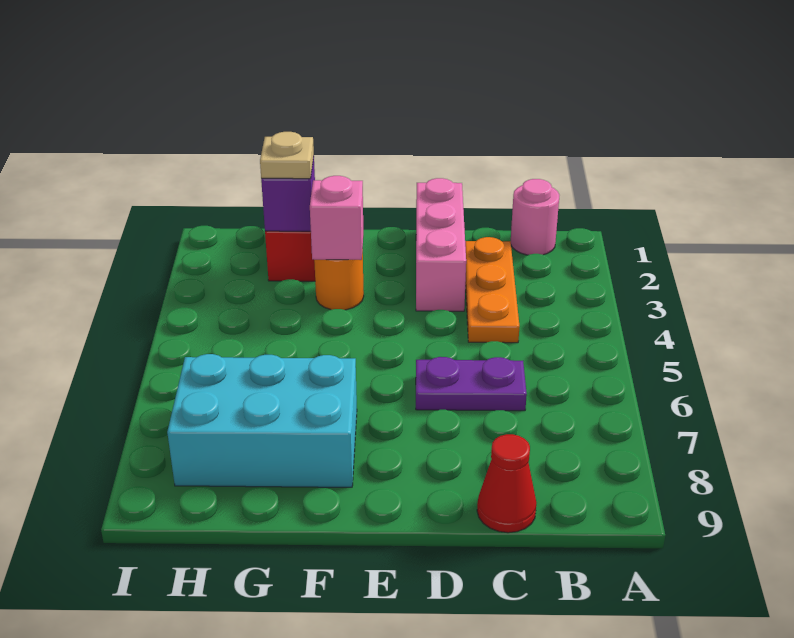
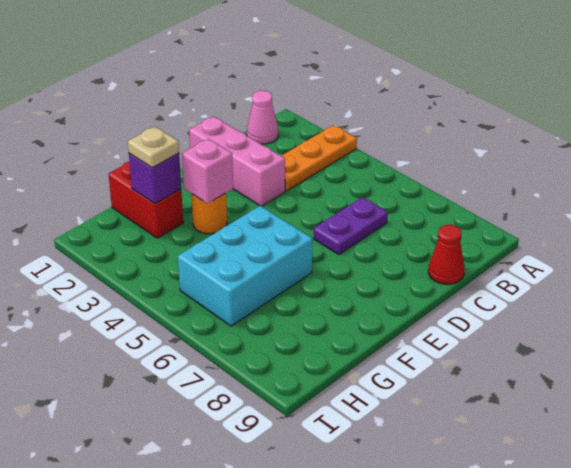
pink round brick B1 level 1 -> pink cone B1 level 1
orange plate C2:C4 level 1 -> orange plate A3:C3 level 1
cyan brick F7:H8 level 1 -> cyan brick F5:H6 level 1

